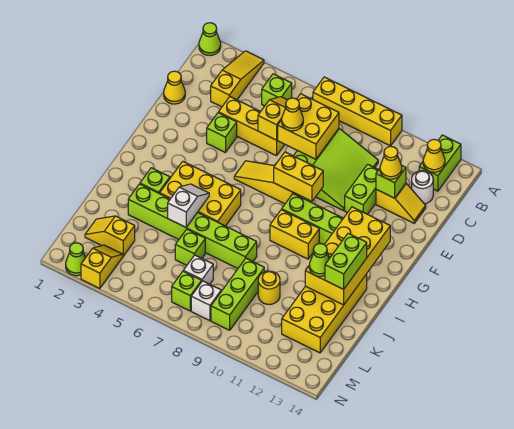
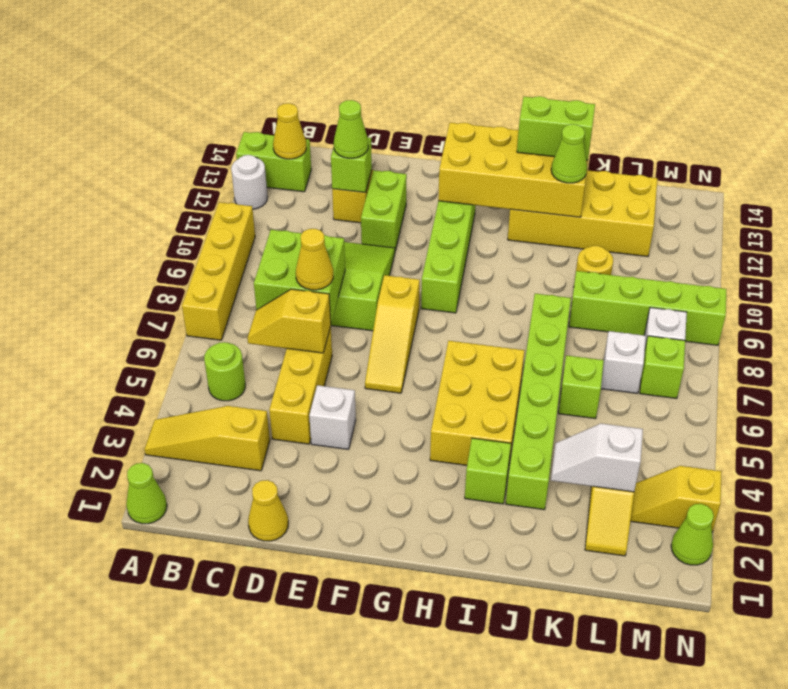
lime brick B5 level 1 -> lime round brick B5 level 1
yellow brick C7:D8 level 2 -> lime brick C7:D8 level 2
white round brick C13 level 1 -> white round brick A12 level 1
lime brick D11:E11 level 1 -> lime brick E11:E12 level 1
yellow cone D12 level 3 -> lime cone D12 level 3
lime brick E4 level 1 -> white brick E4 level 1
yellow brick F8:F9 level 2 -> none
yellow brick H9:H10 level 1 -> none
white slope I5:J5 level 2 top J -> white slope K3:L3 level 2 top L
lime brick K9:M9 level 1 -> lime brick K9:N9 level 1

